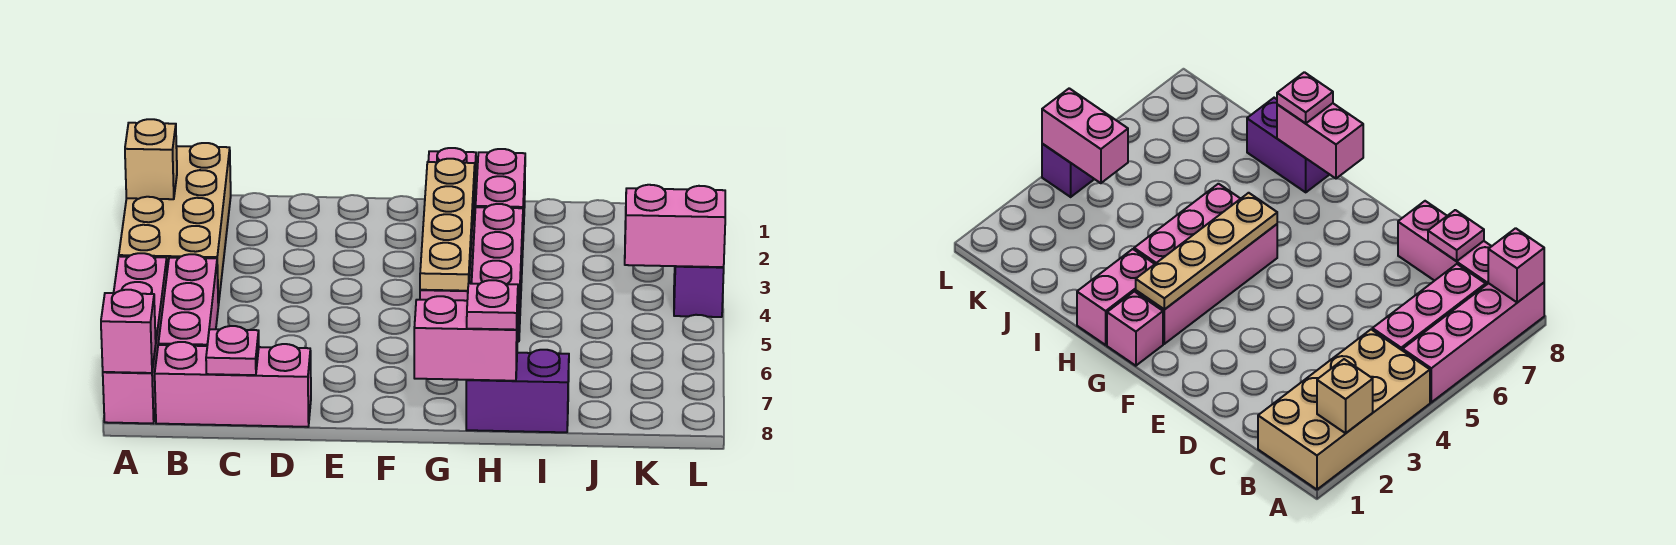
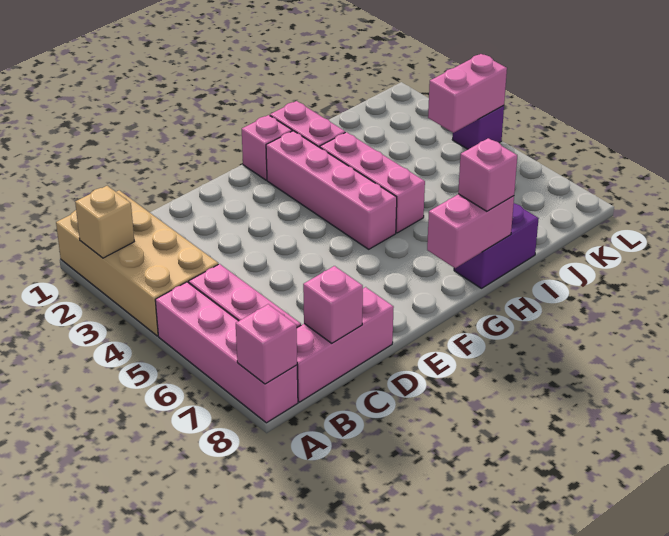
pink plate C8 level 2 -> pink brick C8 level 2
tan plate G2:G5 level 2 -> none
pink plate H8 level 3 -> pink brick H8 level 3

